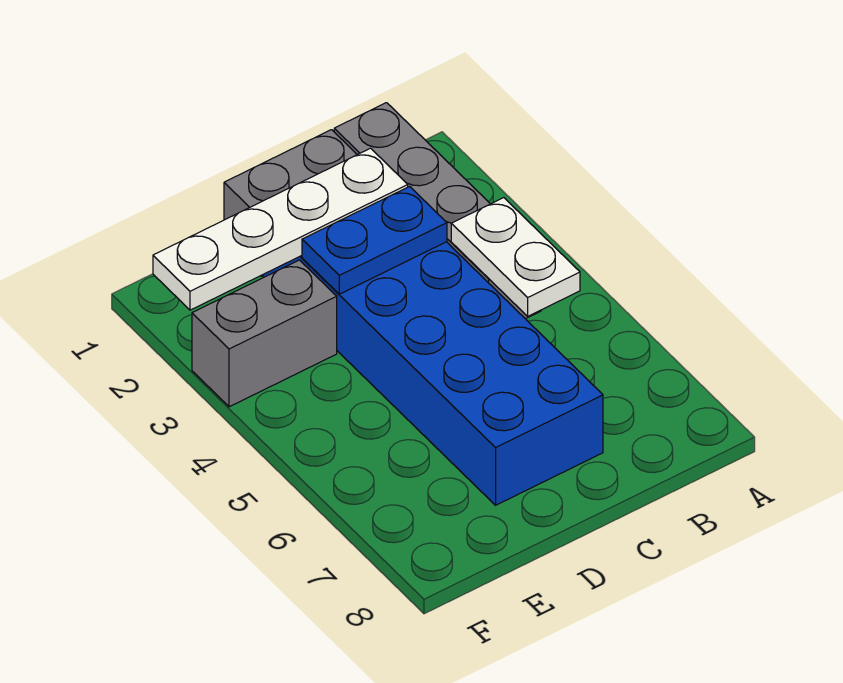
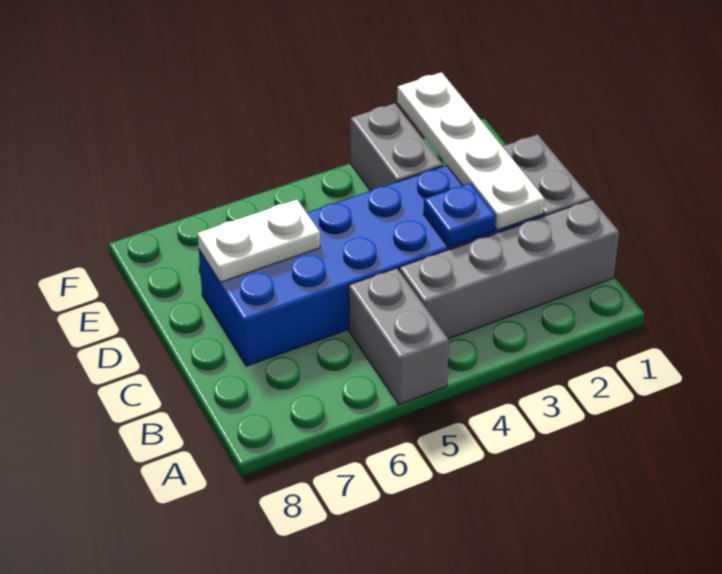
none -> grey brick A5:B5 level 1
white plate B4:B5 level 2 -> white plate D6:D7 level 2
blue plate C3:D3 level 2 -> blue plate C3 level 2

